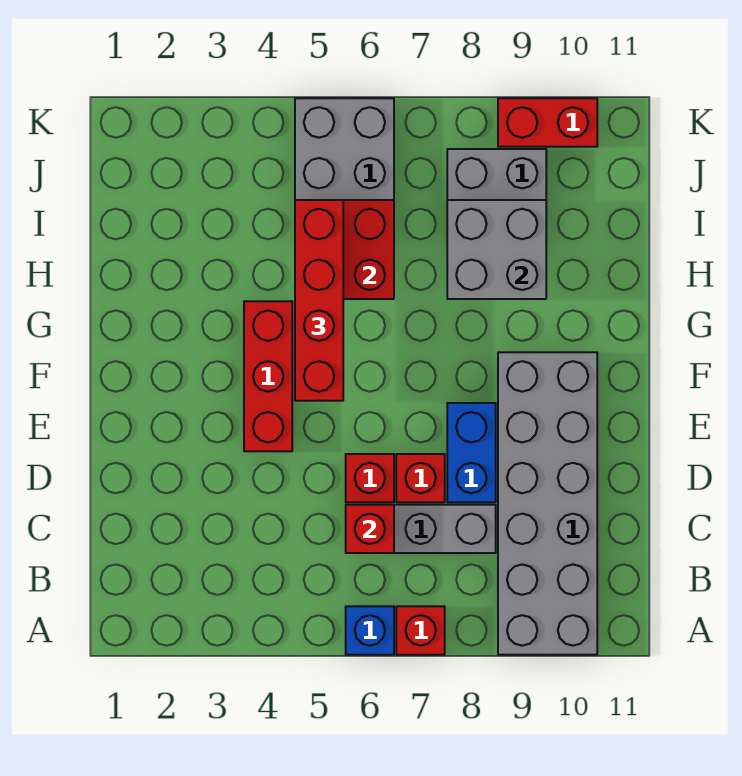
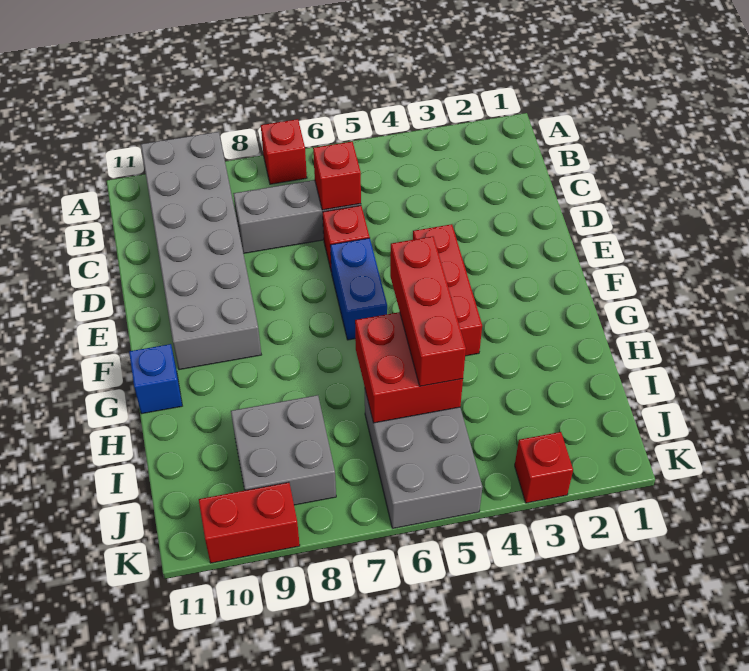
blue brick A6 level 1 -> blue brick G11 level 1
red brick D7 level 1 -> red brick K3 level 1
blue brick D8:E8 level 1 -> blue brick E6:F6 level 1
red brick F5:I5 level 3 -> red brick G5:I5 level 3
grey brick H8:I9 level 2 -> none

